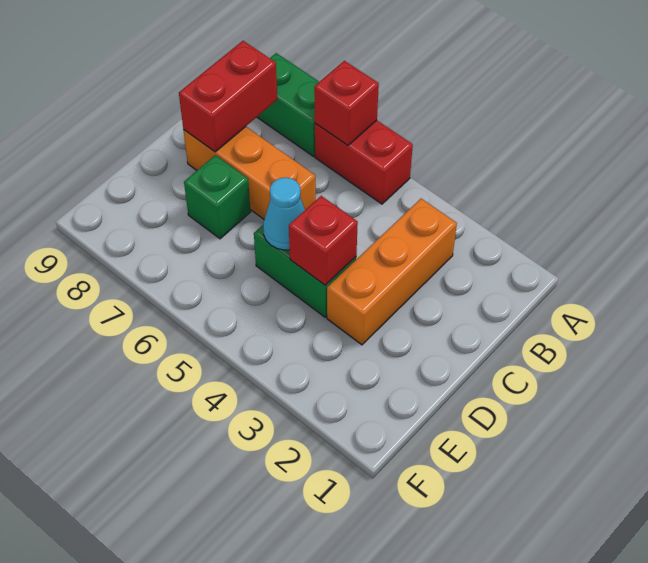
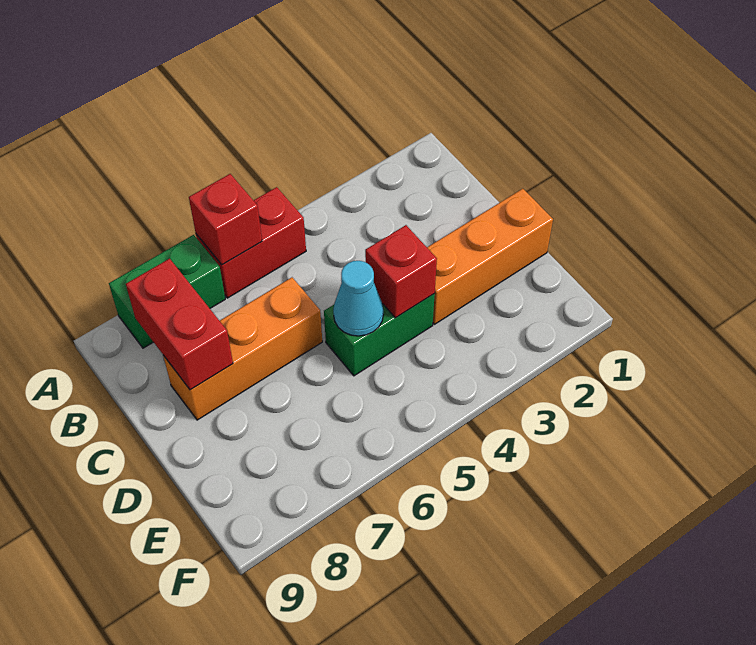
orange brick B3:D3 level 1 -> orange brick D1:D3 level 1
green brick D7 level 1 -> none

